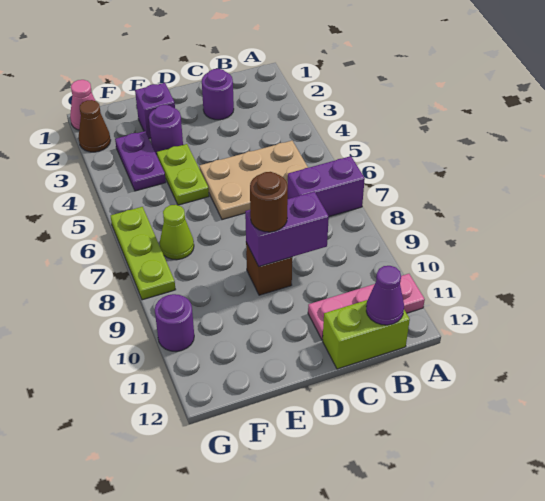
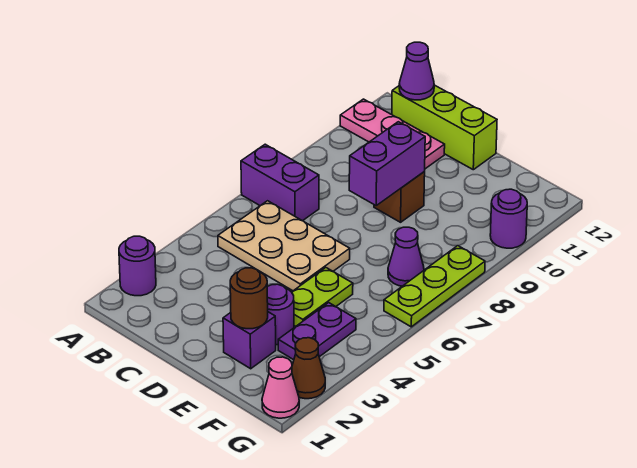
lime brick B12:C12 level 1 -> lime brick B12:D12 level 1
purple round brick C2 level 1 -> purple round brick A2 level 1
purple brick C9:D9 level 2 -> purple brick D8:D9 level 2
brown round brick D9 level 3 -> brown round brick E2 level 2
lime cone F7 level 1 -> purple cone F7 level 1

